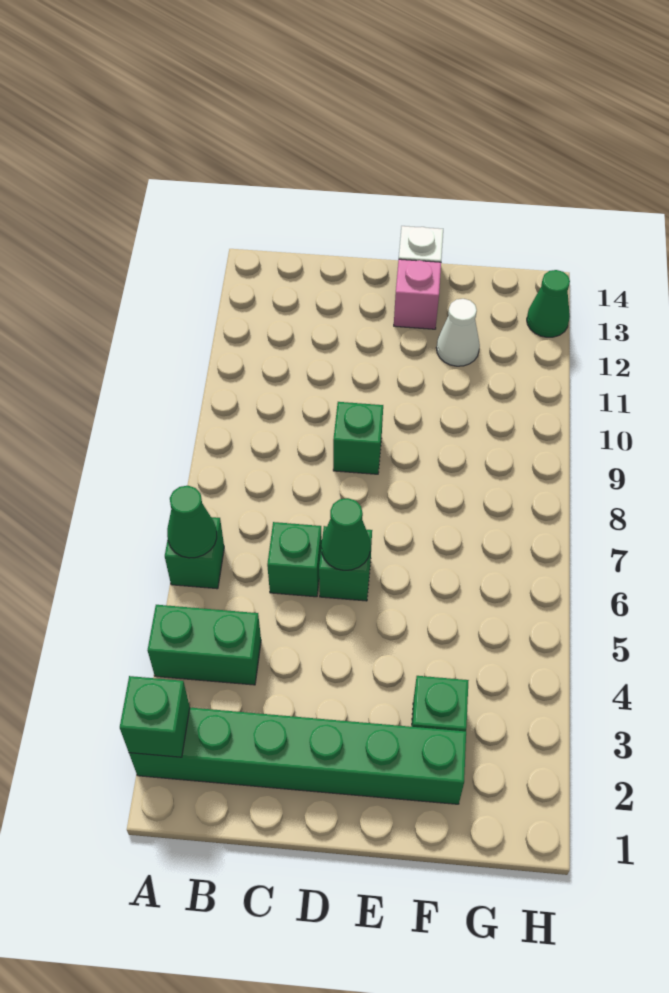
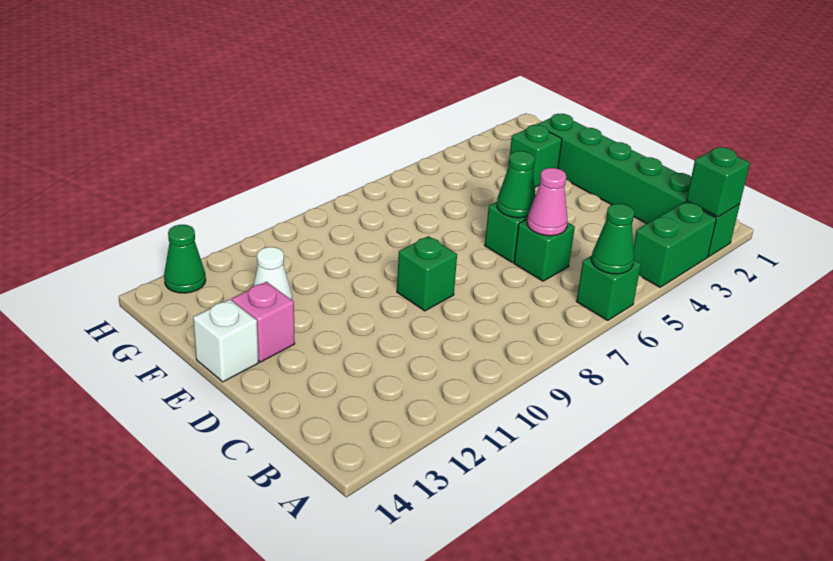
green brick A4:B4 level 1 -> green brick A3:A4 level 1
none -> pink cone C6 level 2

